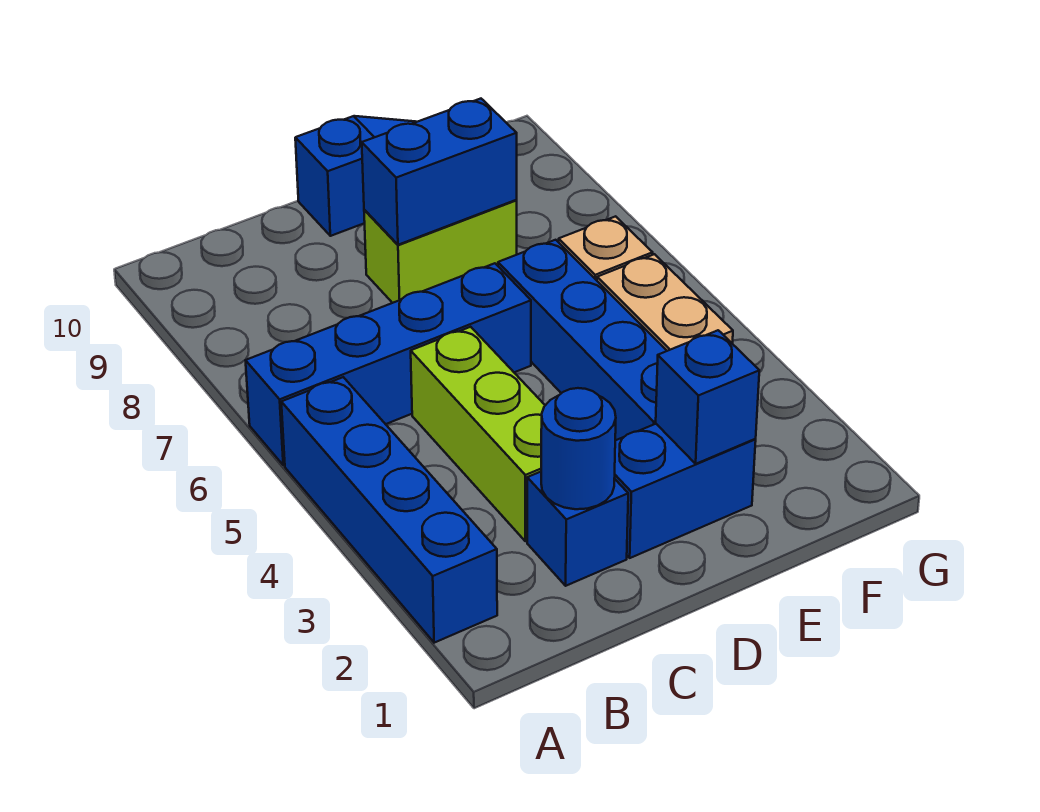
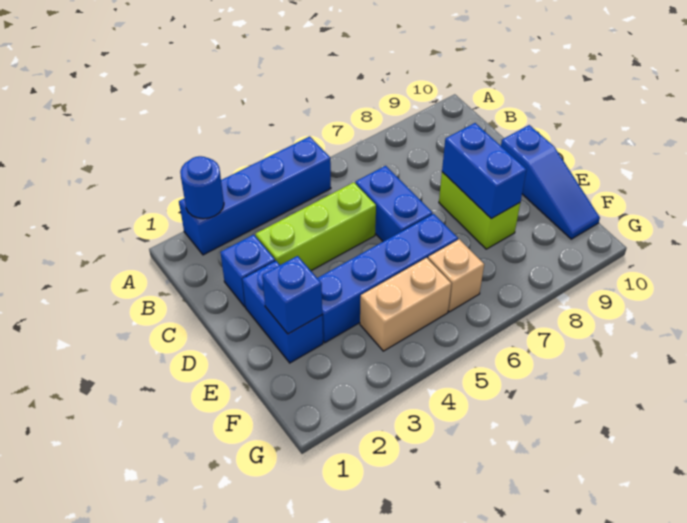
blue brick A6:D6 level 1 -> blue brick C6:D6 level 1
blue round brick C2 level 2 -> blue round brick A2 level 2

